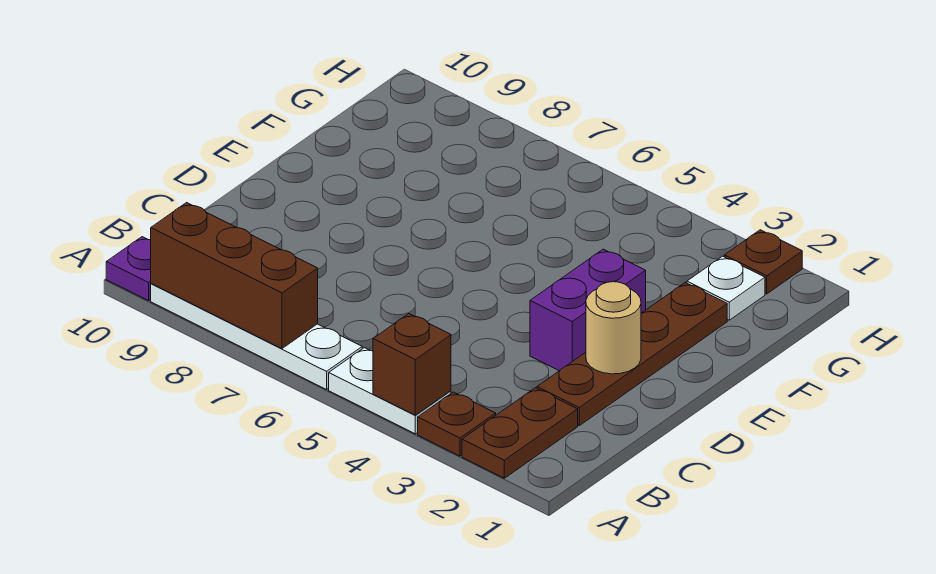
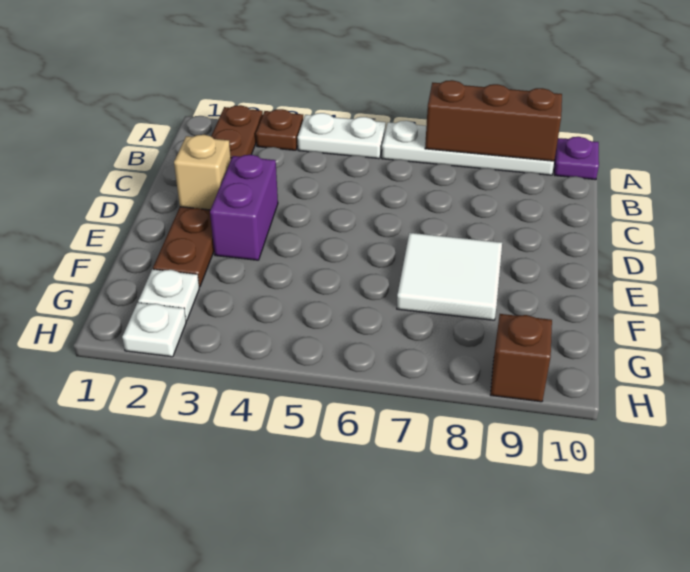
brown brick A4 level 2 -> brown brick H9 level 1
tan round brick D2 level 2 -> tan brick D2 level 2
none -> white tile E7:F8 level 1
brown plate H2 level 1 -> white plate H2 level 1

